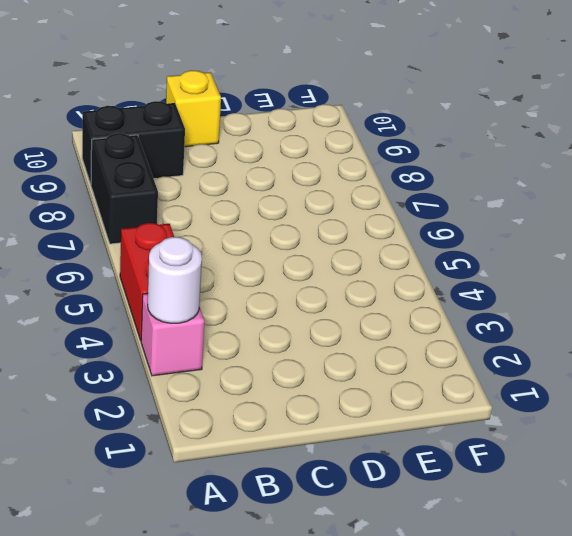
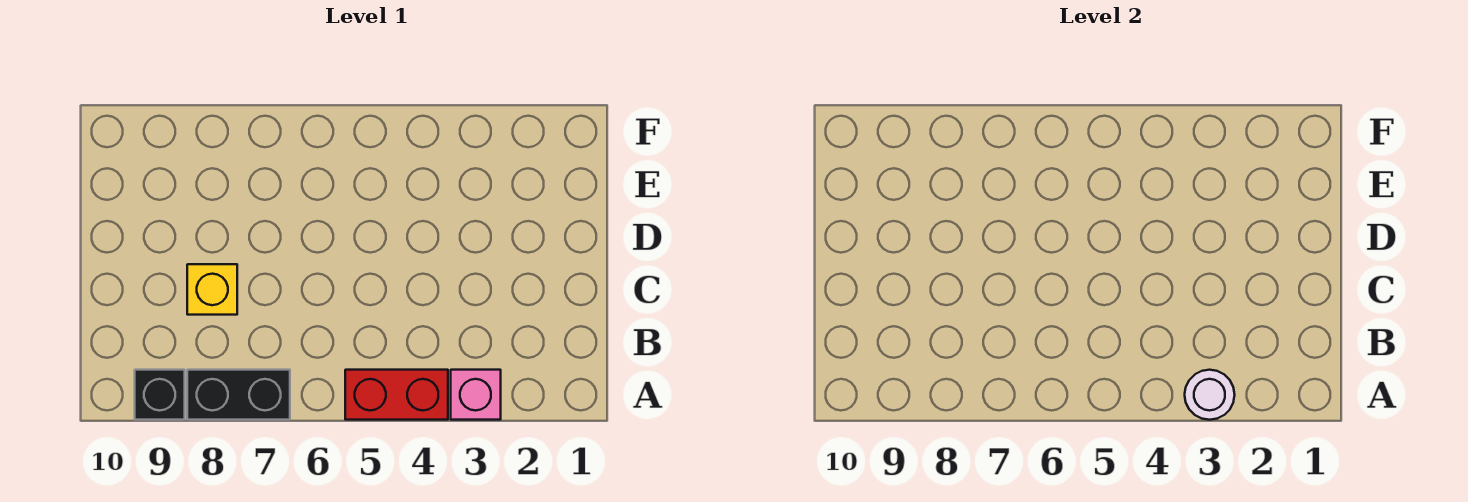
black brick A9:B9 level 1 -> black brick A9 level 1
yellow brick C10 level 1 -> yellow brick C8 level 1

